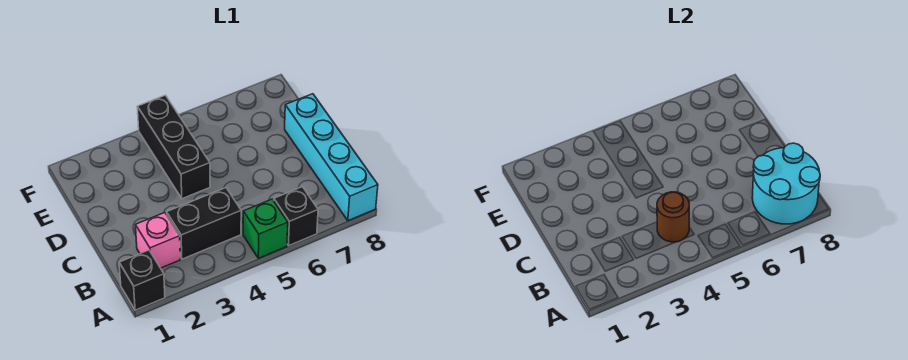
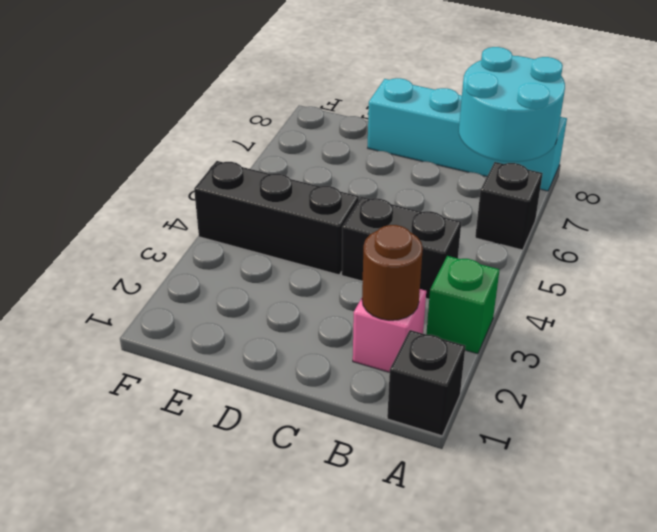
green brick A5 level 1 -> green brick A3 level 1
black brick B3:B4 level 1 -> black brick B4:C4 level 1
brown round brick B4 level 2 -> brown round brick B2 level 2

